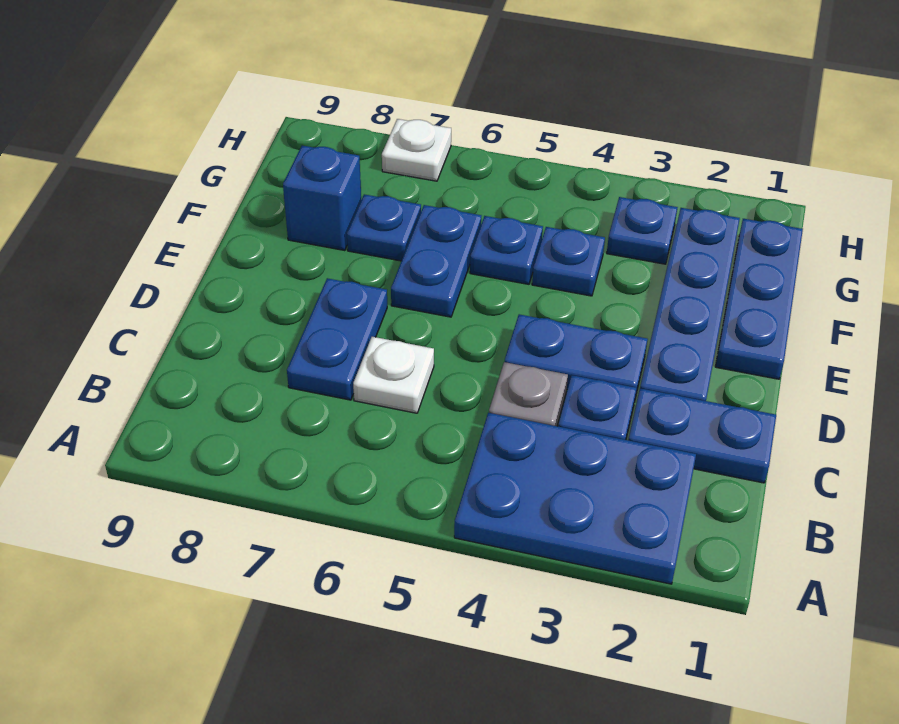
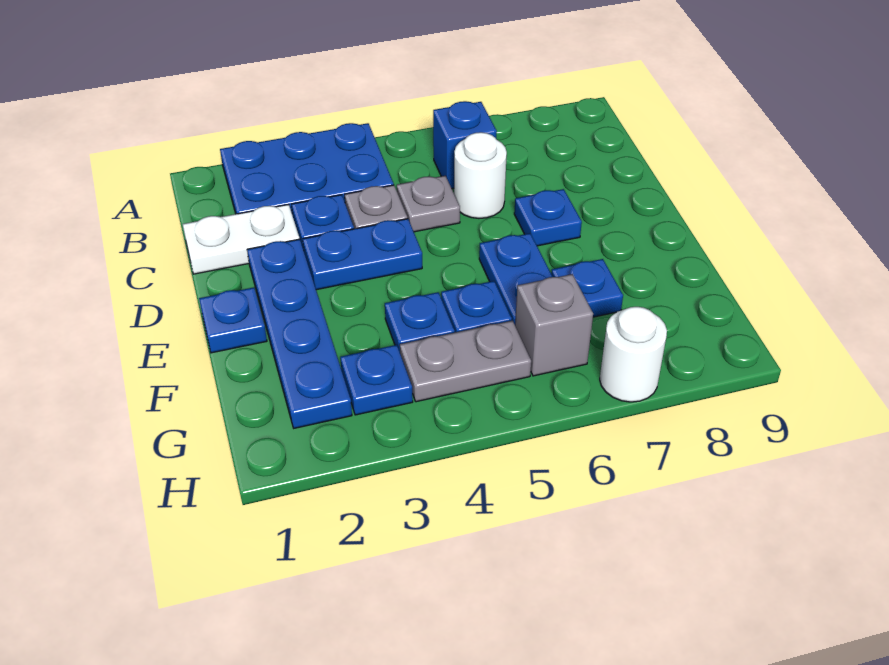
blue plate C1:C2 level 1 -> white plate C1:C2 level 1
none -> grey plate C5 level 1
white plate C6 level 1 -> white round brick C6 level 1
blue plate C7:D7 level 1 -> blue plate D7 level 1
blue plate E1:G1 level 1 -> blue plate E1 level 1
blue brick F8 level 1 -> blue brick B6 level 1
none -> grey plate G4:G5 level 1
none -> grey brick G6 level 1
white plate H7 level 1 -> white round brick H7 level 1

